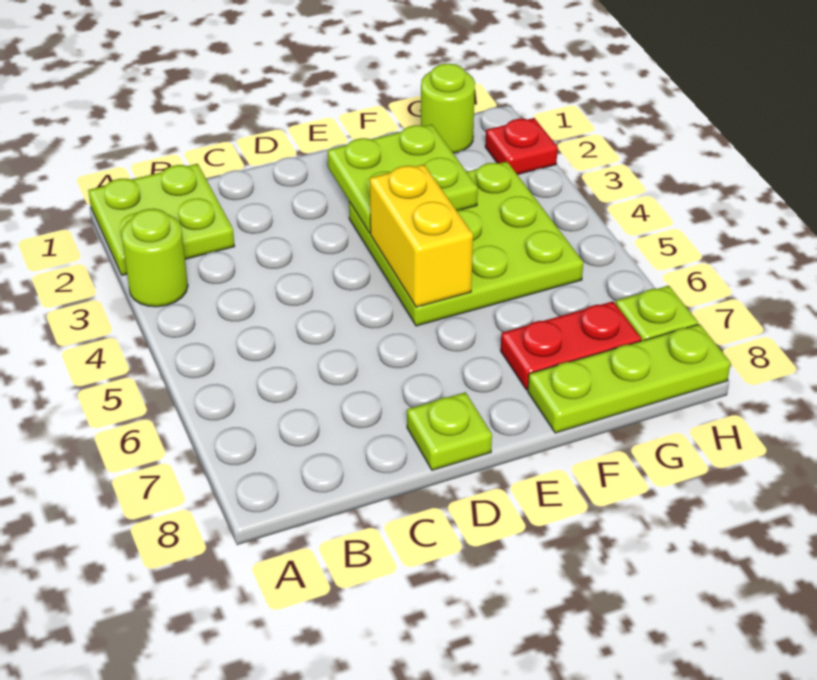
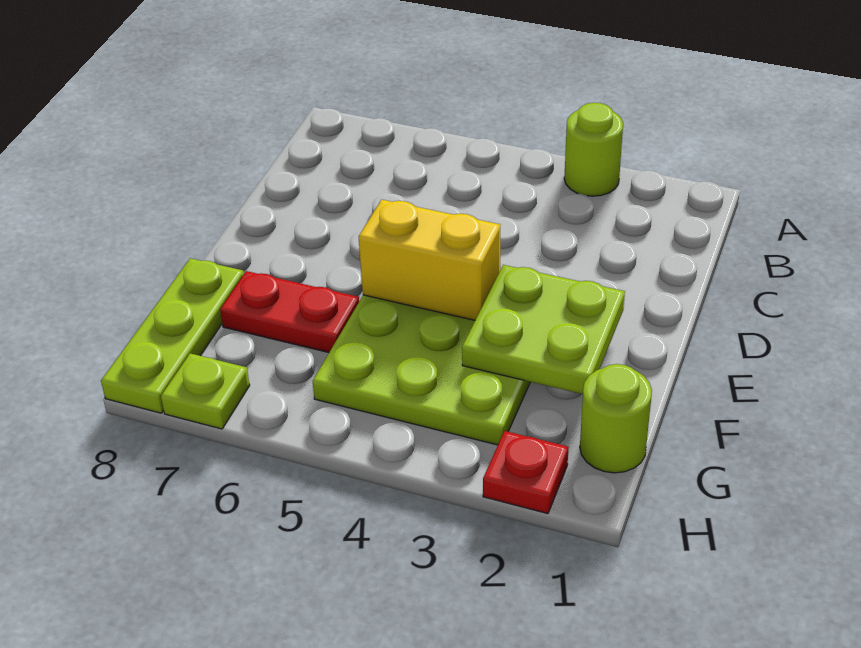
lime plate A1:B2 level 1 -> none
lime plate D8 level 1 -> none
red plate F7:G7 level 1 -> red plate F6:F7 level 1

